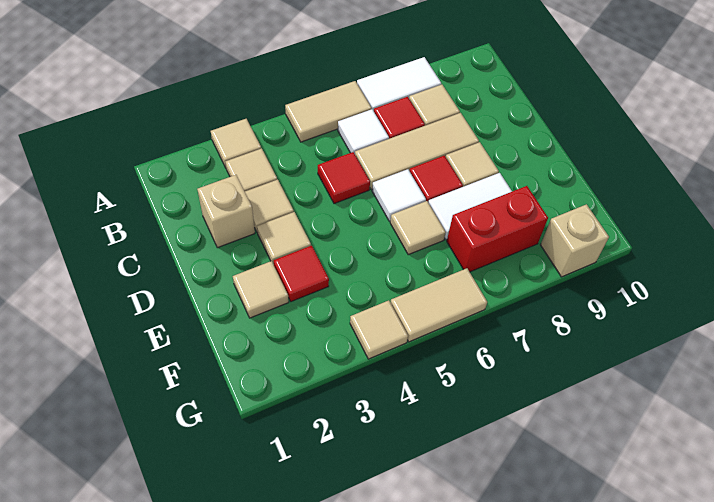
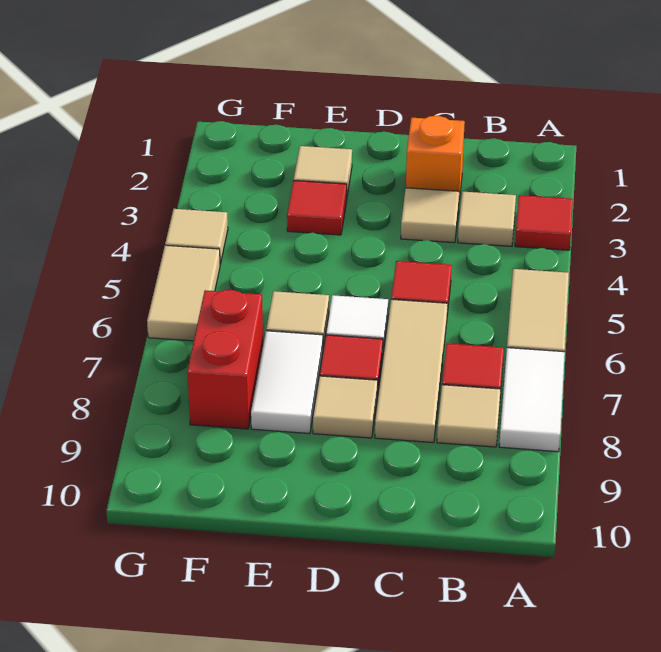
tan tile A3 level 1 -> red tile A3 level 1
white tile B6 level 1 -> none
tan brick C2 level 1 -> orange brick C2 level 1
tan tile D3 level 1 -> none
tan brick G9 level 1 -> none

